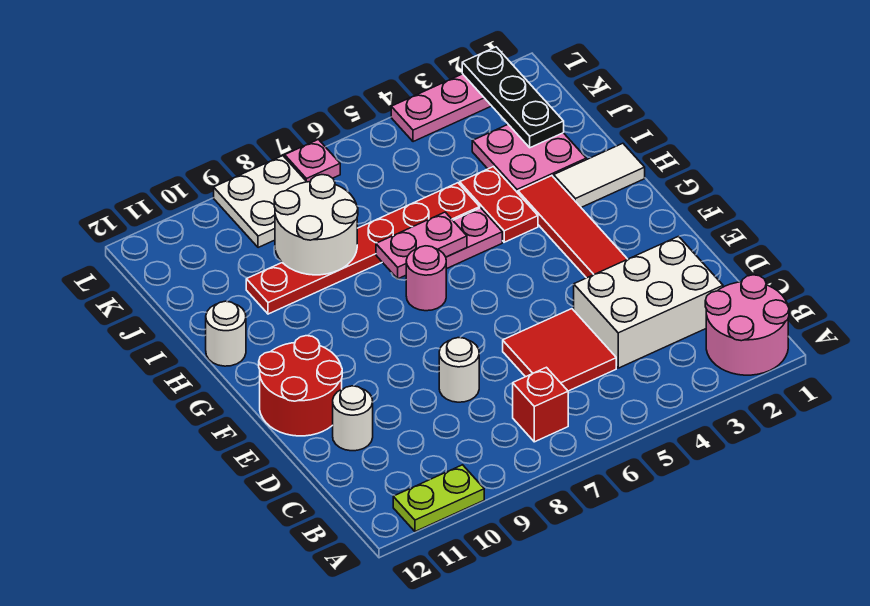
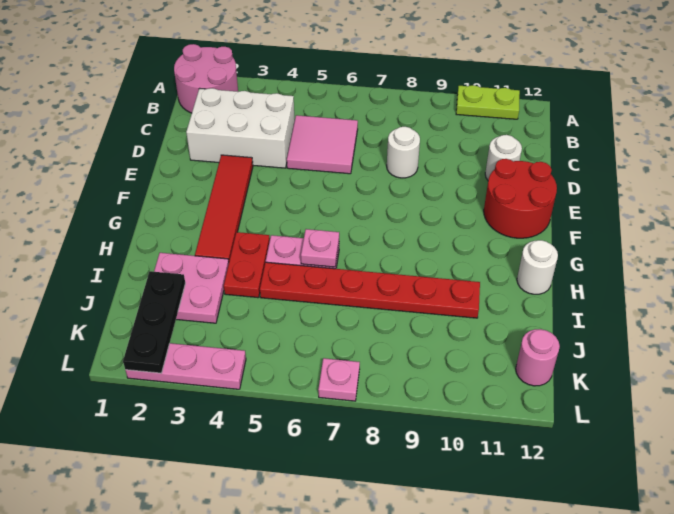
red brick B7 level 1 -> none
red tile C5:D6 level 1 -> pink tile C5:D6 level 1
pink round brick G7 level 1 -> pink round brick K12 level 1
white tile H1:H2 level 1 -> none
pink plate H6:H7 level 2 -> pink plate H6 level 2
white round brick I8:J9 level 2 -> none
white plate K8:L9 level 1 -> none

